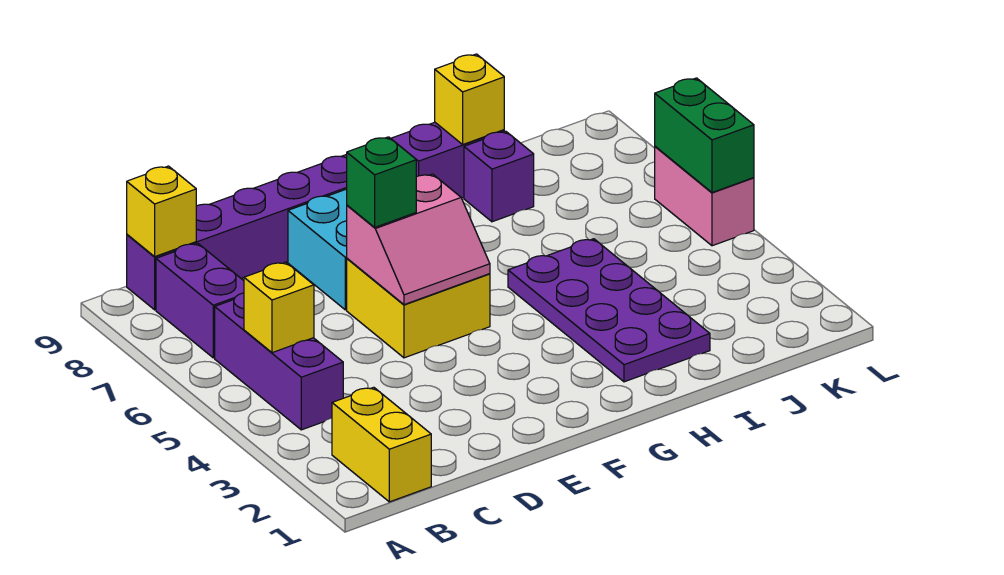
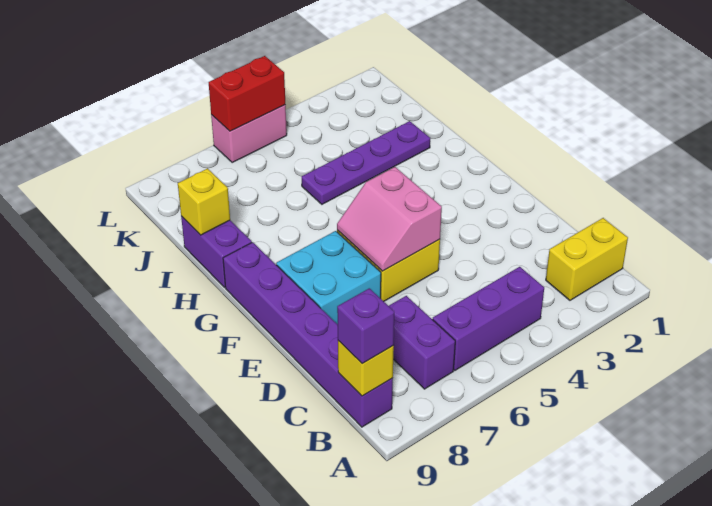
yellow brick B5 level 2 -> none
purple brick B7:B8 level 1 -> purple brick B7:C7 level 1
pink slope E5:F6 level 2 top 6 -> pink slope E5:F6 level 2 top 5
green brick E6 level 3 -> none
purple plate H2:I5 level 1 -> purple plate I2:I5 level 1
purple brick I8 level 1 -> purple brick B9 level 3
green brick L5:L6 level 2 -> red brick L5:L6 level 2

